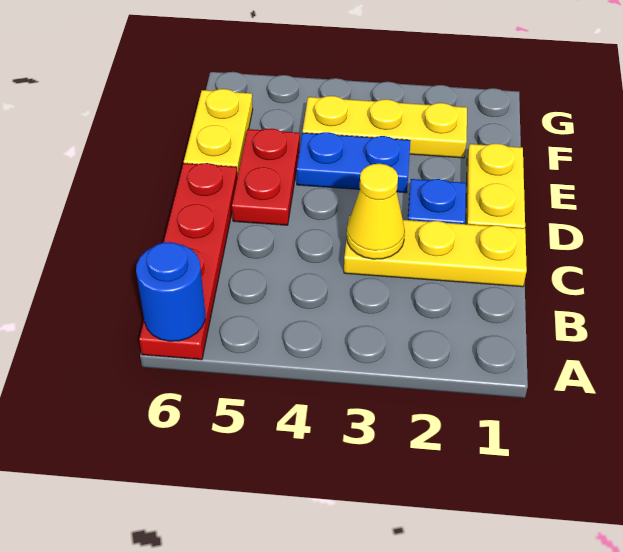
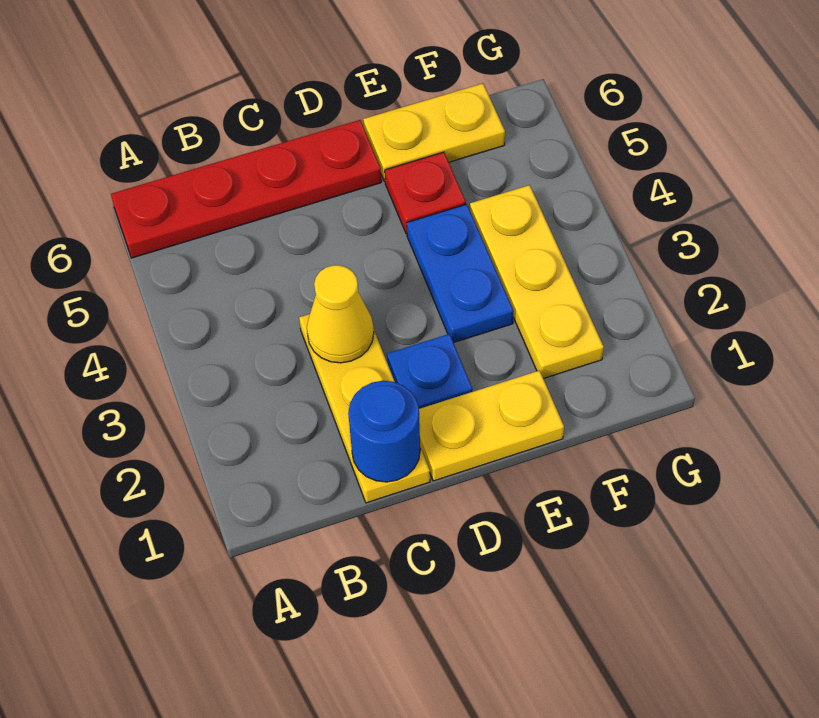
blue round brick A6 level 2 -> blue round brick C1 level 2
red plate D5:E5 level 1 -> red plate E5 level 1

